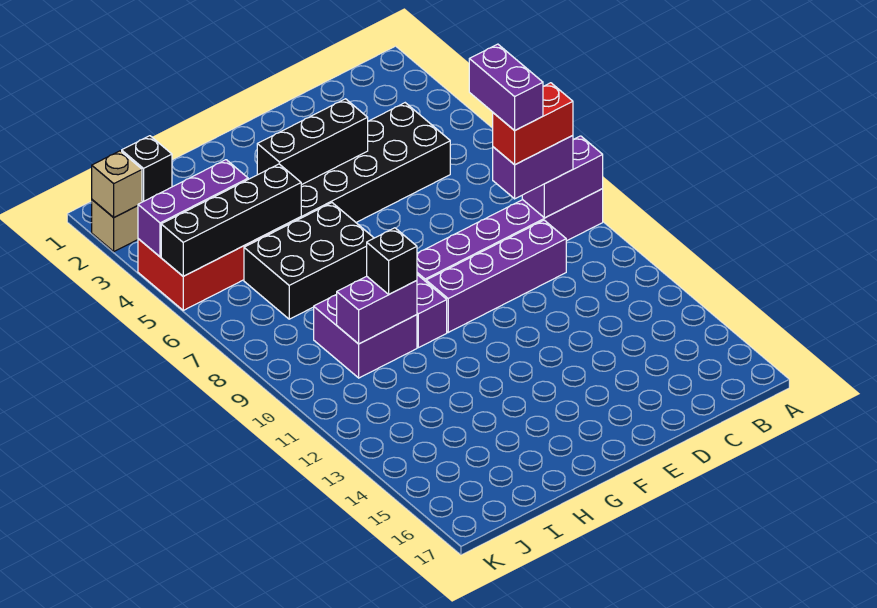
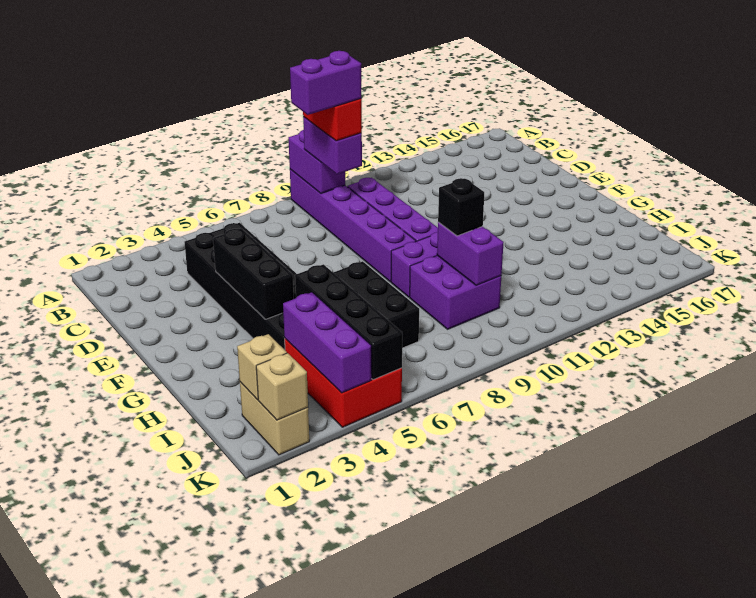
black brick J2 level 2 -> tan brick J2 level 2

